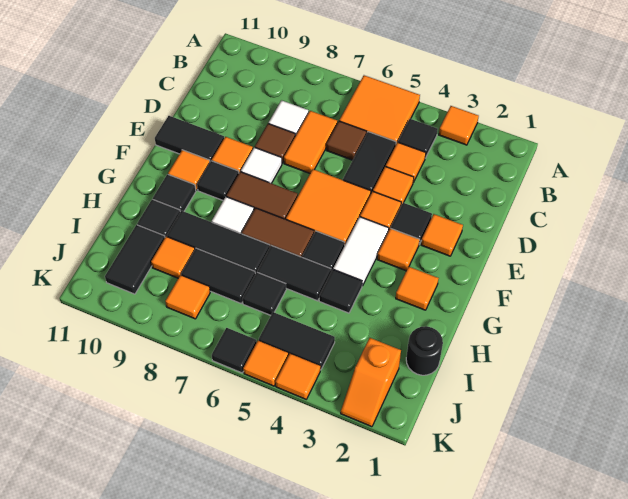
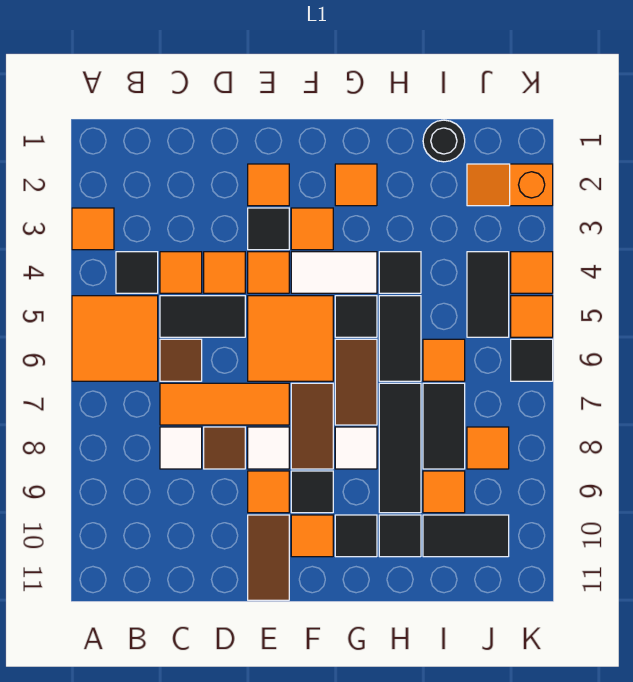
orange tile C7:D7 level 1 -> orange tile C7:E7 level 1
black tile E10:E11 level 1 -> brown tile E10:E11 level 1
black tile I6 level 1 -> orange tile I6 level 1
orange slope J2:K2 level 1 top J -> orange slope J2:K2 level 1 top K

